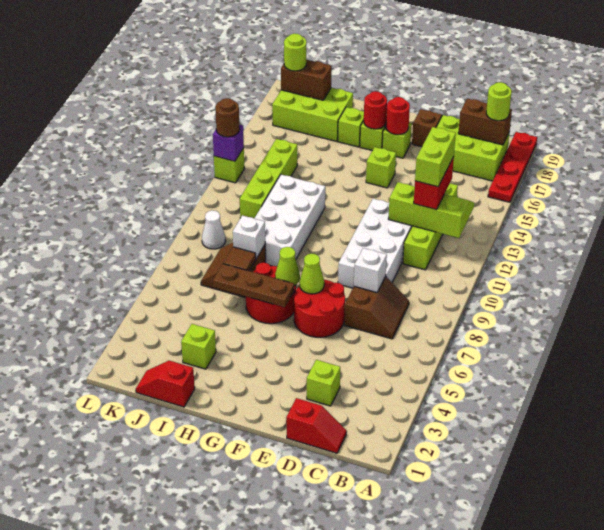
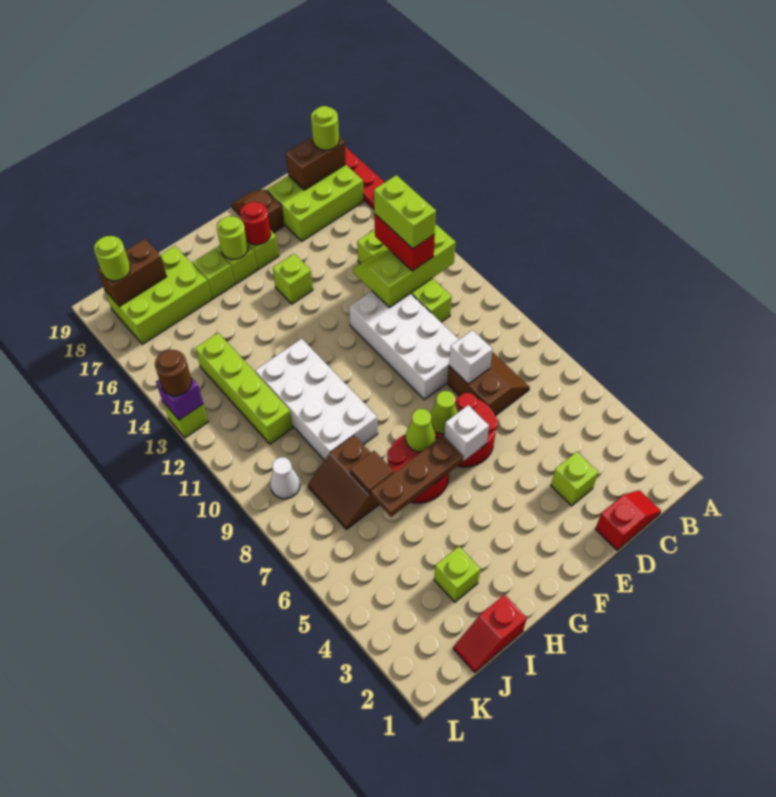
red round brick G17 level 2 -> lime round brick G17 level 2
white brick I8 level 2 -> white brick F6 level 2

